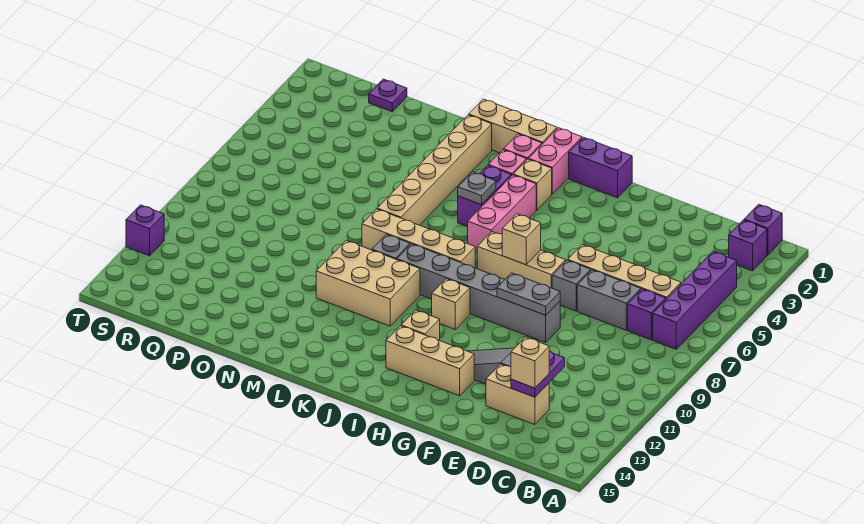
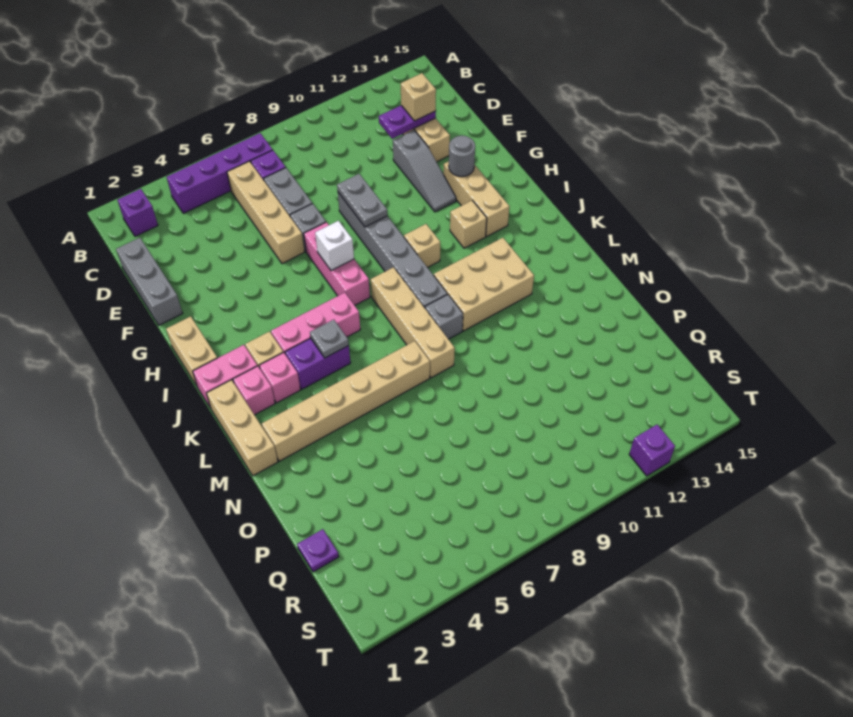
purple brick B1 level 1 -> none
none -> grey brick D1:F1 level 1
tan brick G7:I7 level 1 -> pink brick G7:I7 level 1
none -> grey round brick G13 level 2
purple brick H1:I1 level 1 -> tan brick H1:I1 level 1
tan brick H7 level 2 -> white brick H7 level 2
tan brick K10:M11 level 1 -> tan brick K10:L12 level 1

